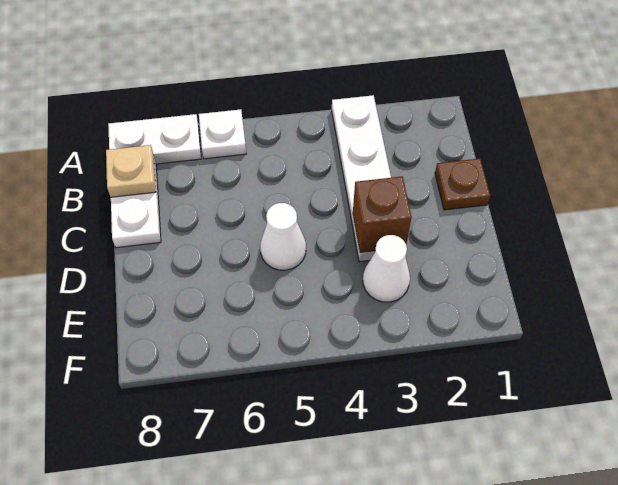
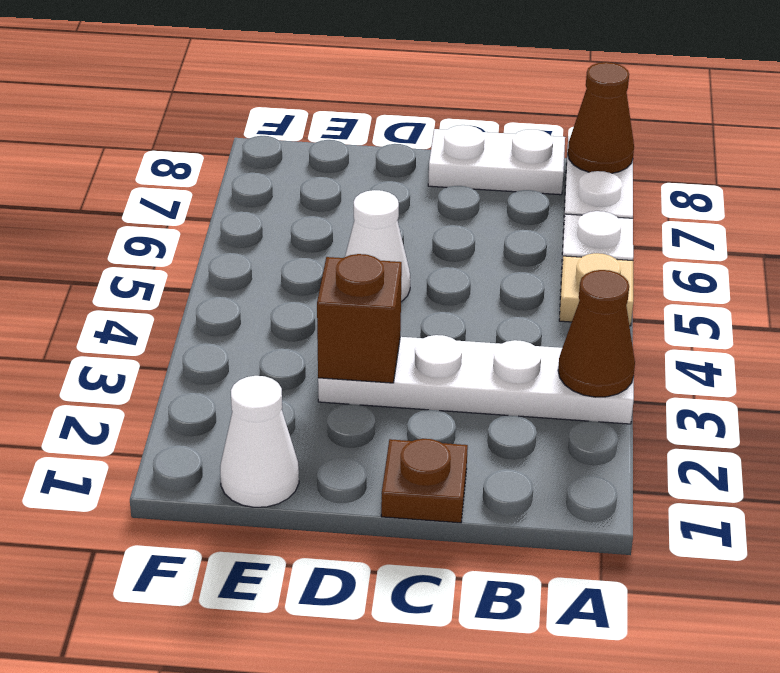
none -> brown cone A3 level 2
none -> brown cone A8 level 2
tan plate B8 level 2 -> tan plate A5 level 1
white cone E3 level 1 -> white cone E1 level 1

